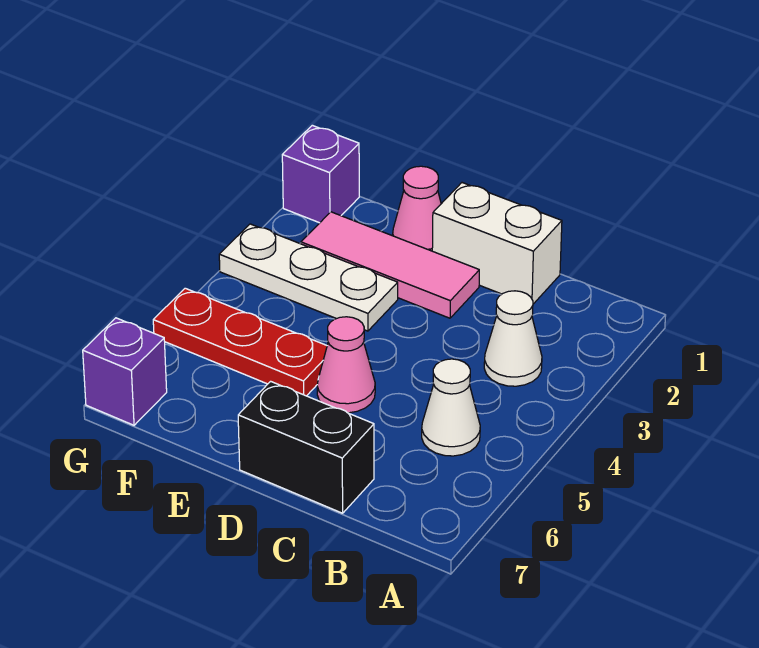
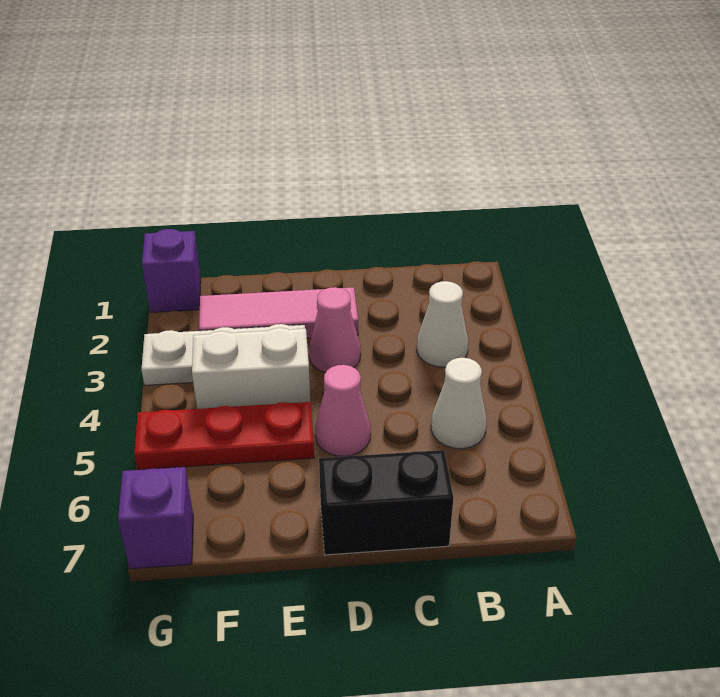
white brick C1:D1 level 1 -> white brick E4:F4 level 1
pink cone E1 level 1 -> pink cone D3 level 1

